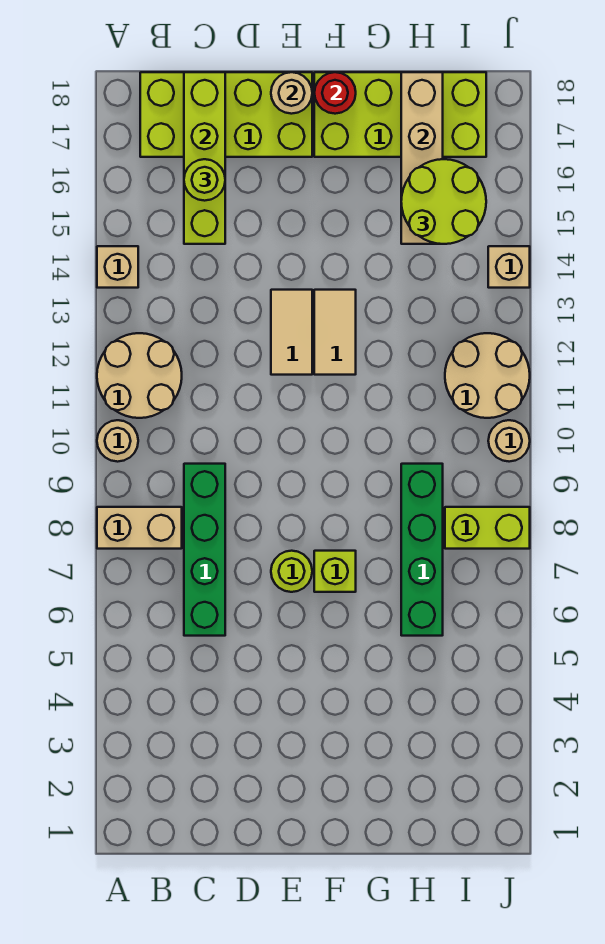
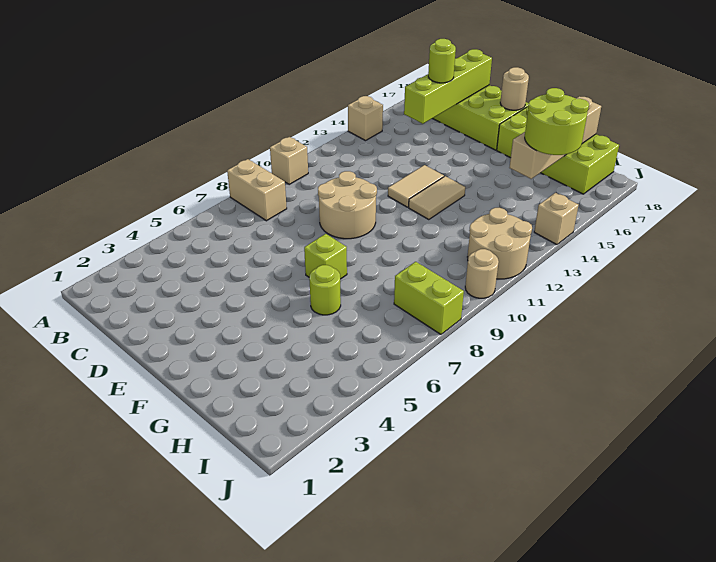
tan round brick A10 level 1 -> tan brick A10 level 1
tan round brick A11:B12 level 1 -> tan round brick D9:E10 level 1
green brick C6:C9 level 1 -> none
lime round brick E7 level 1 -> lime round brick G6 level 1
red round brick F18 level 2 -> none
green brick H6:H9 level 1 -> none

